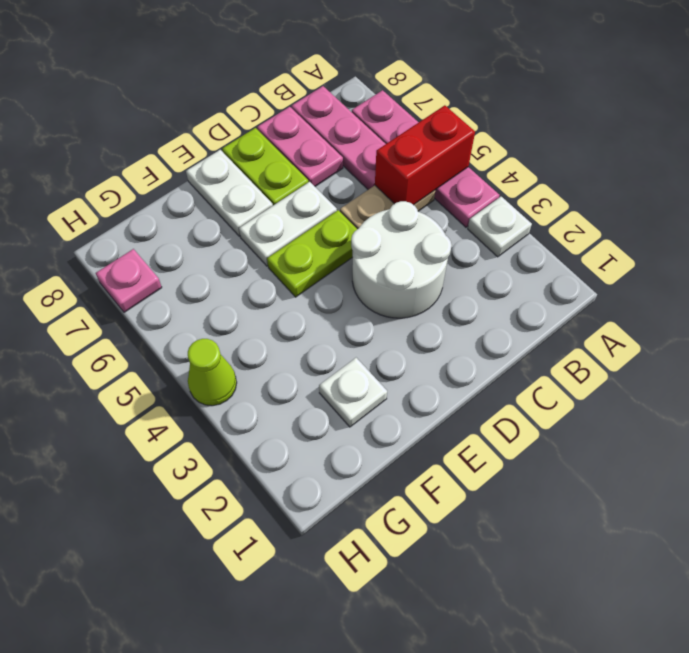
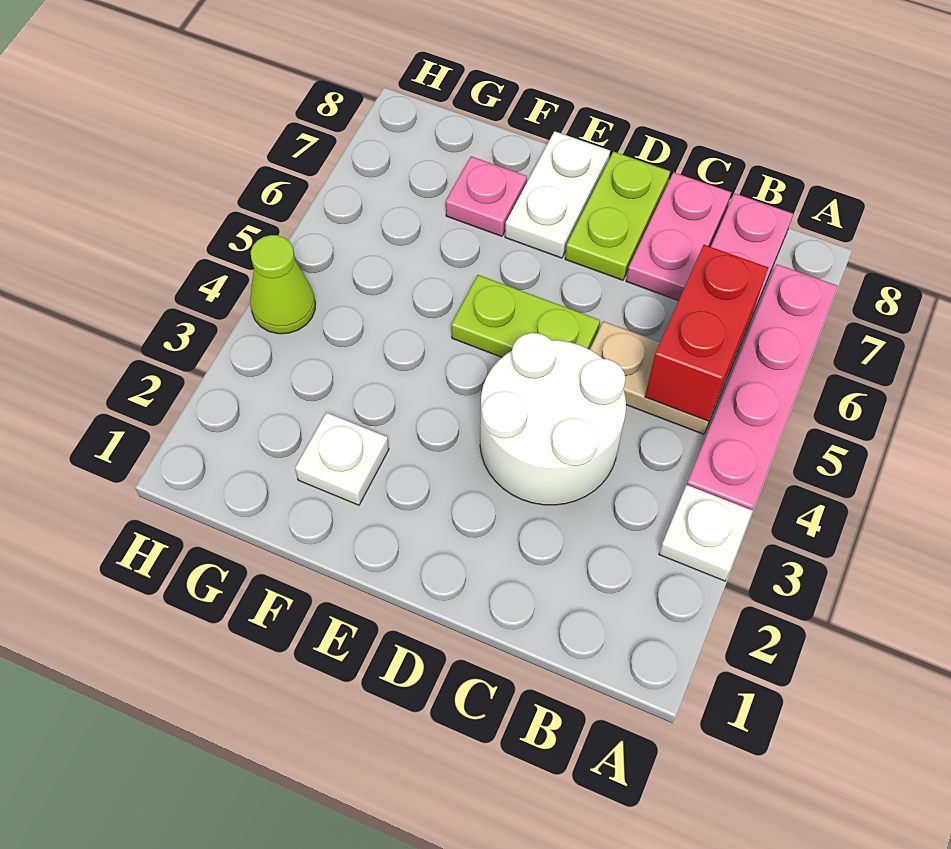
red brick A5:B5 level 2 -> red brick B5:B6 level 2
white plate D6:E6 level 1 -> none
pink plate H7 level 1 -> pink plate F7 level 1

